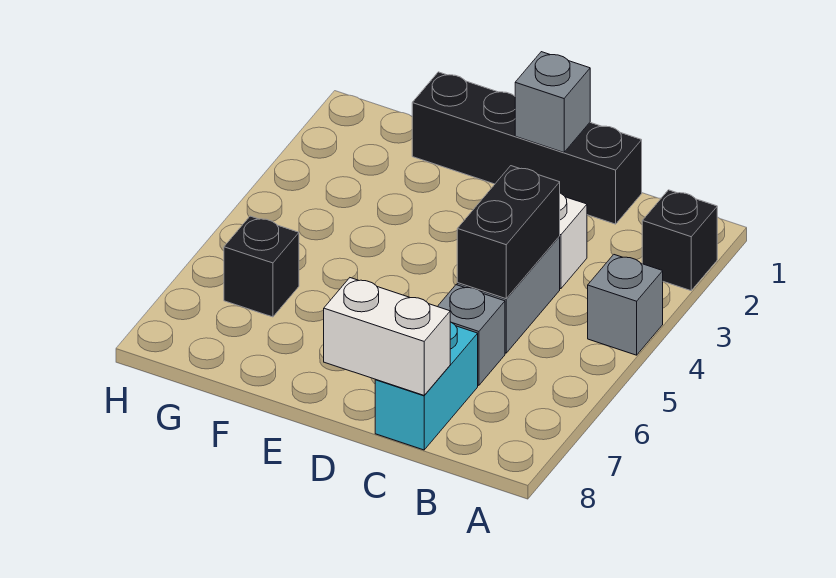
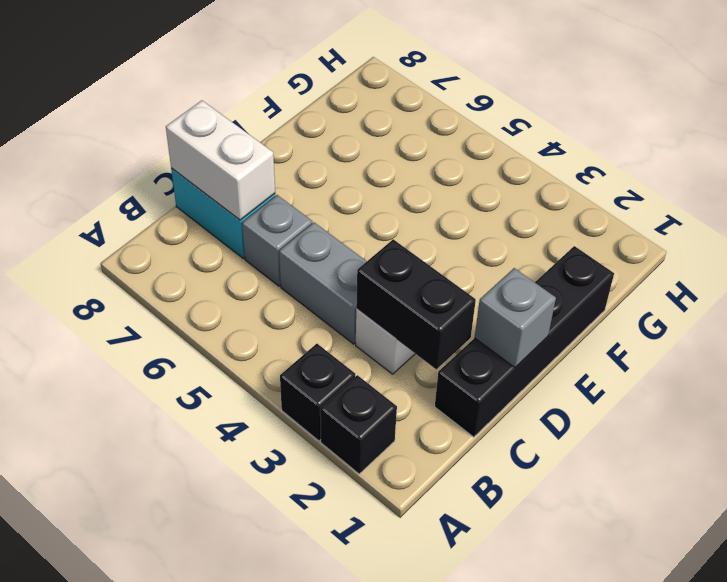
grey brick A4 level 1 -> none
black brick C4:C5 level 2 -> black brick C2:C3 level 2
white brick C8:D8 level 2 -> white brick C7:C8 level 2
black brick G6 level 1 -> black brick A3 level 1

